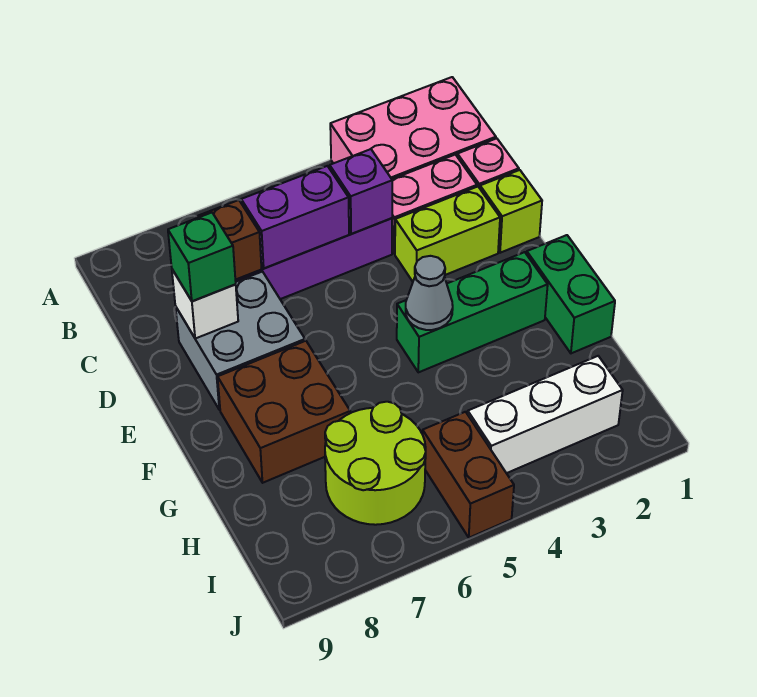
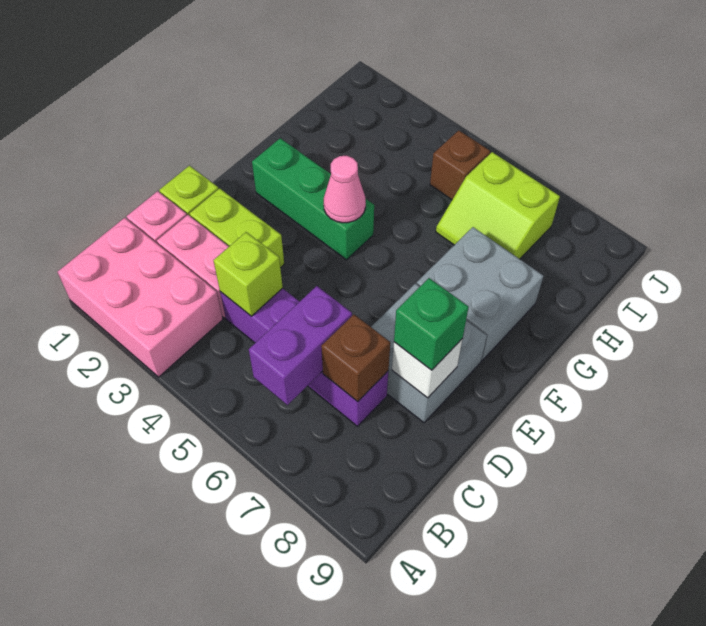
purple brick C4 level 2 -> lime brick C4 level 2
purple brick C5:C6 level 2 -> purple brick B6:C6 level 2
green brick F1:G1 level 1 -> none
grey cone F4 level 2 -> pink cone F4 level 2
brown brick F7:G8 level 1 -> grey brick F7:G8 level 1
lime round brick H6:I7 level 1 -> lime slope H6:I7 level 1 top I
white brick I2:I4 level 1 -> none
brown brick I5:J5 level 1 -> brown brick I5 level 1

